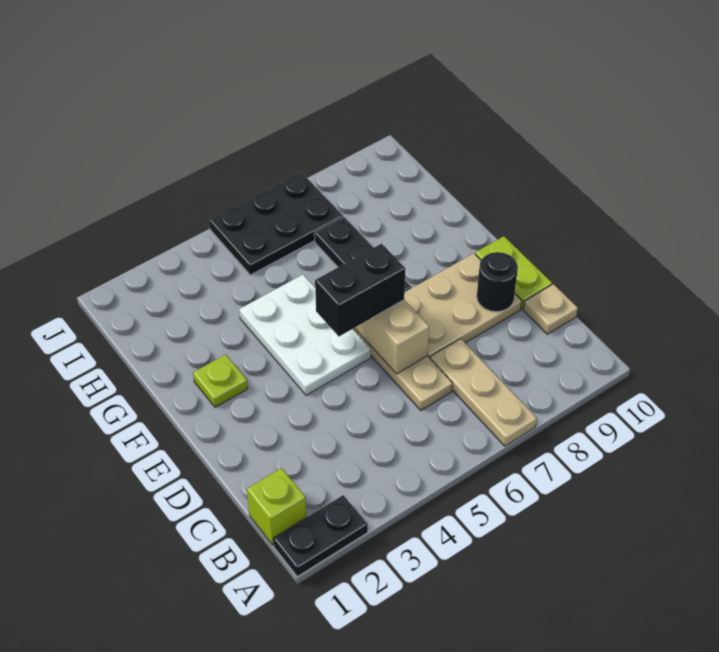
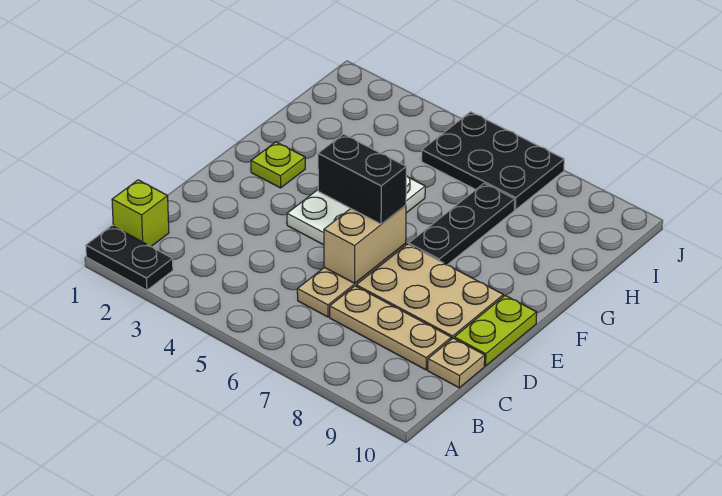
tan plate A7:C7 level 1 -> tan plate C7:C9 level 1
black round brick D9 level 2 -> none

